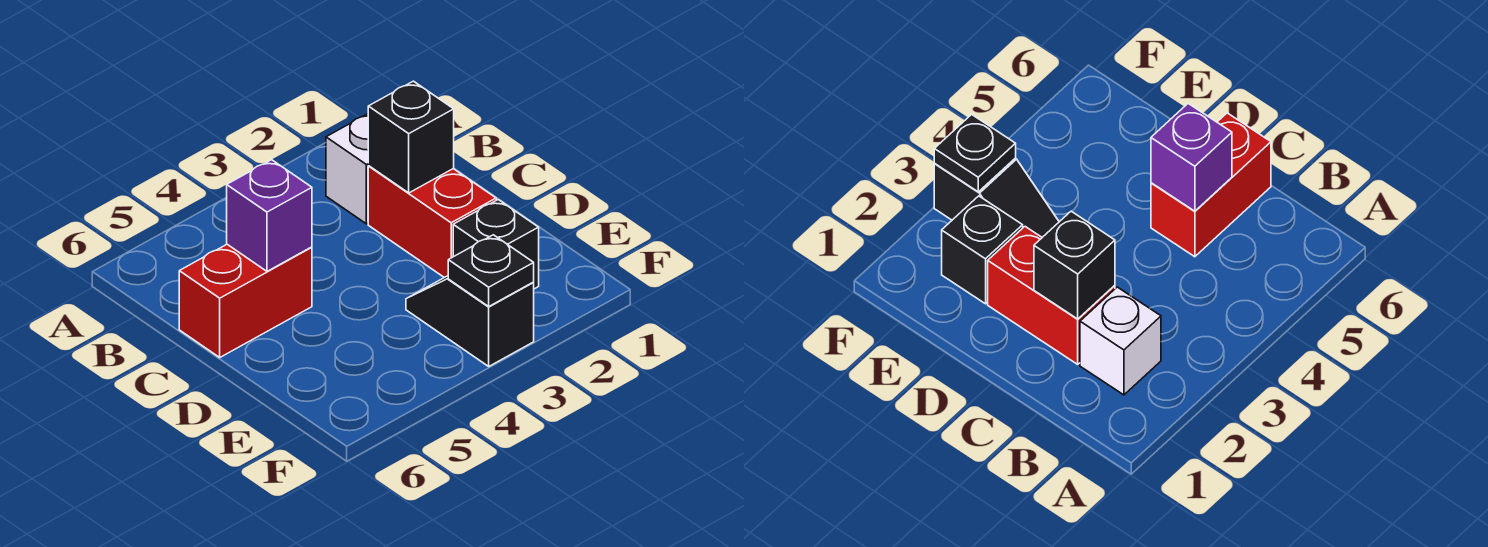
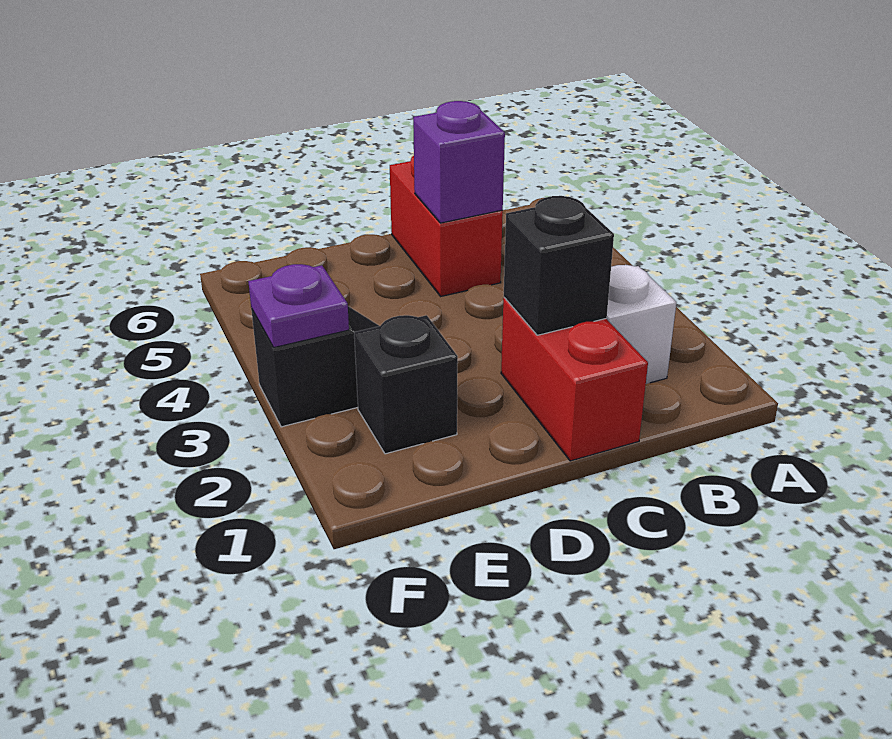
red brick C2:D2 level 1 -> red brick C1:C2 level 1
black plate F3 level 2 -> purple plate F3 level 2

